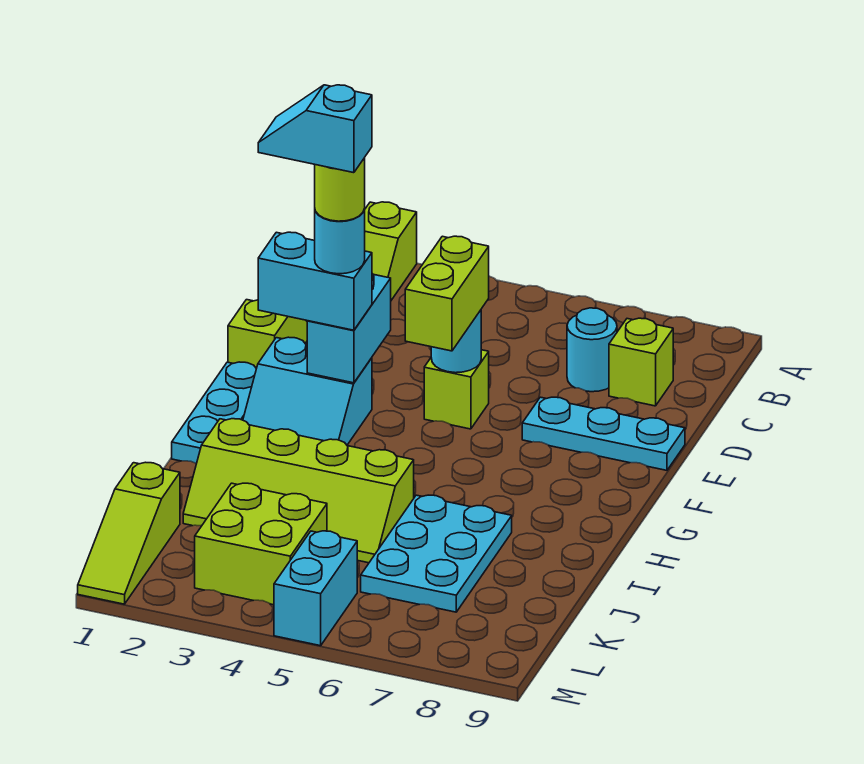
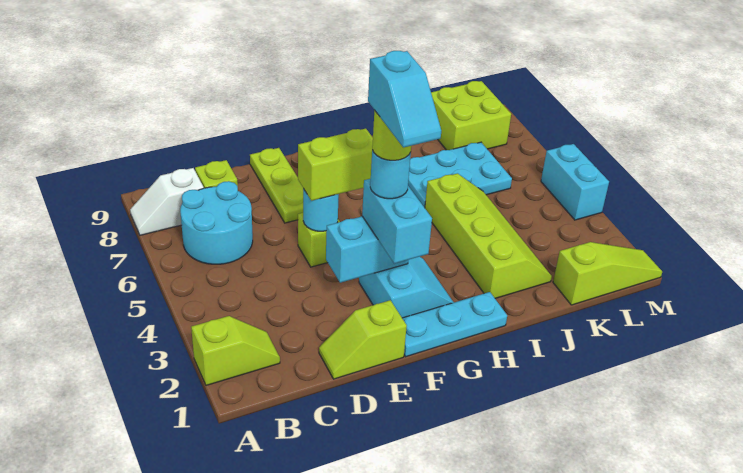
none -> white slope A8:B8 level 1 top B
cyan round brick C7 level 1 -> cyan round brick B6:C7 level 1
cyan plate E7:E9 level 1 -> lime plate E7:E9 level 1
lime brick K3:L4 level 1 -> lime brick K8:L9 level 1
cyan brick L5:M5 level 1 -> cyan brick M4:M5 level 1

